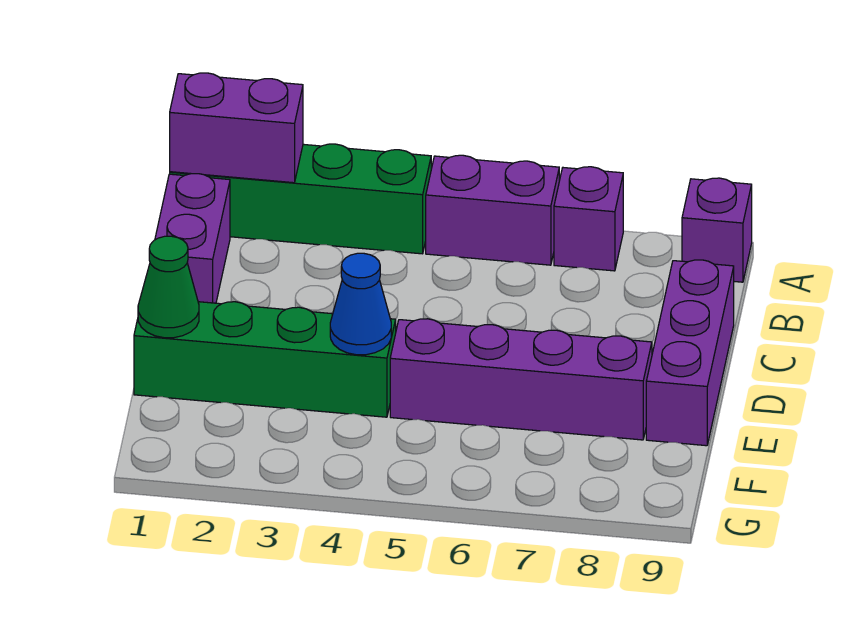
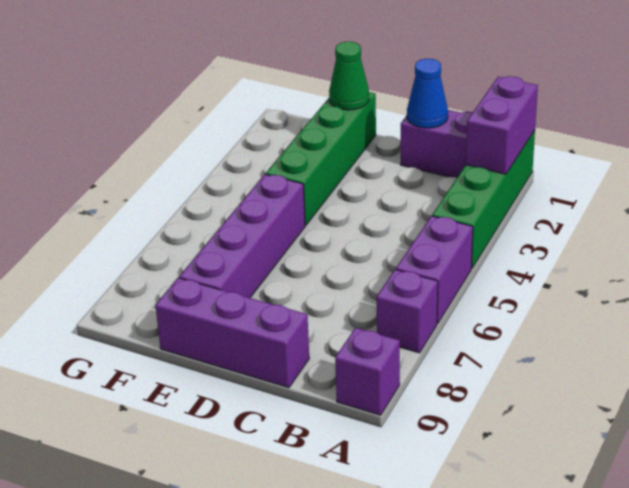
blue cone E4 level 2 -> blue cone C1 level 2

